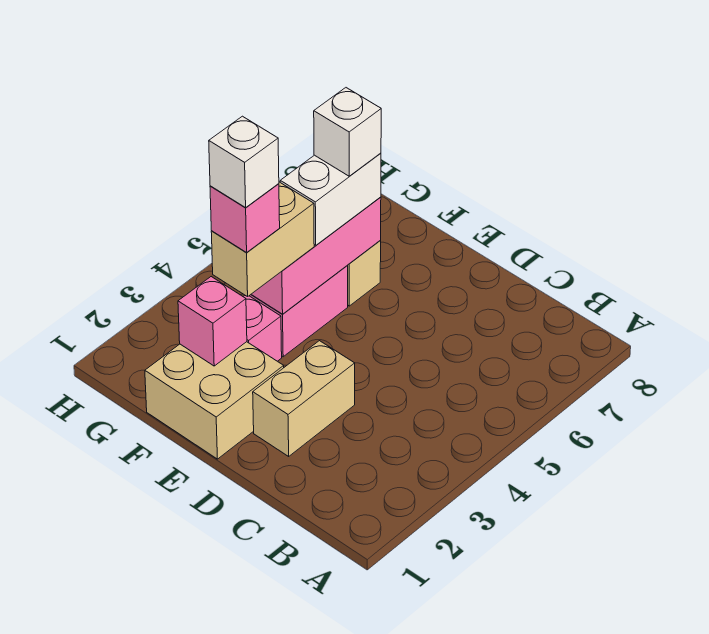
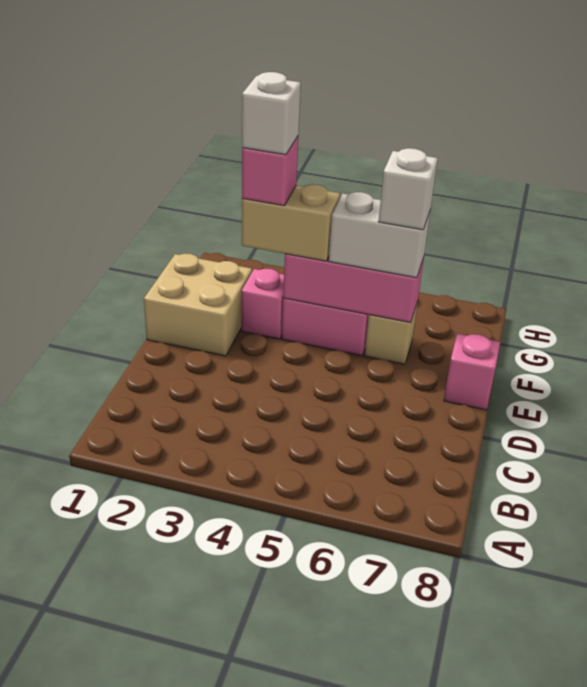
tan brick D2:D3 level 1 -> none
pink brick F2 level 2 -> pink brick E8 level 1

